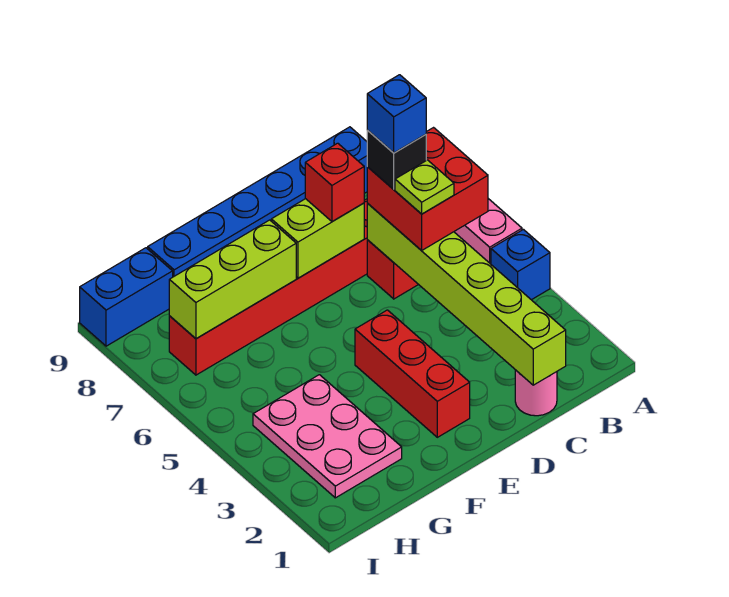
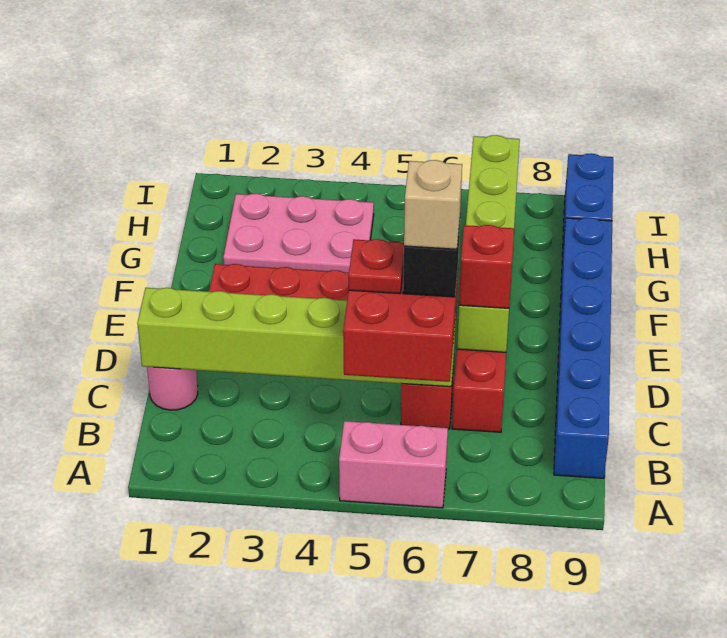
blue brick A4 level 1 -> none
lime plate C5 level 4 -> red plate C5 level 4
blue brick C6 level 5 -> tan brick C6 level 5

